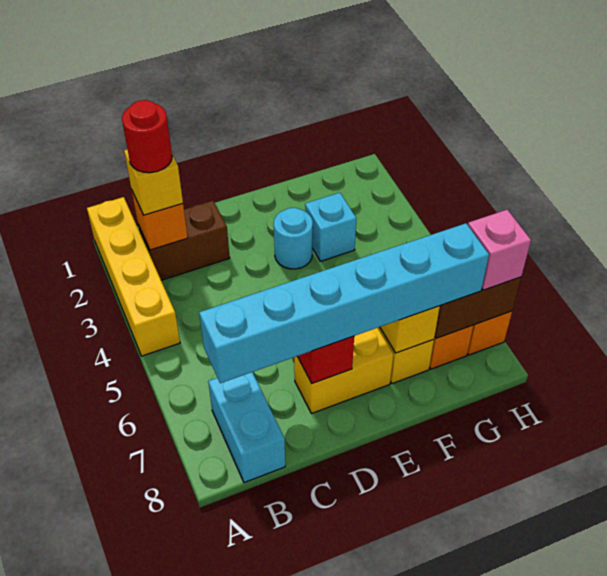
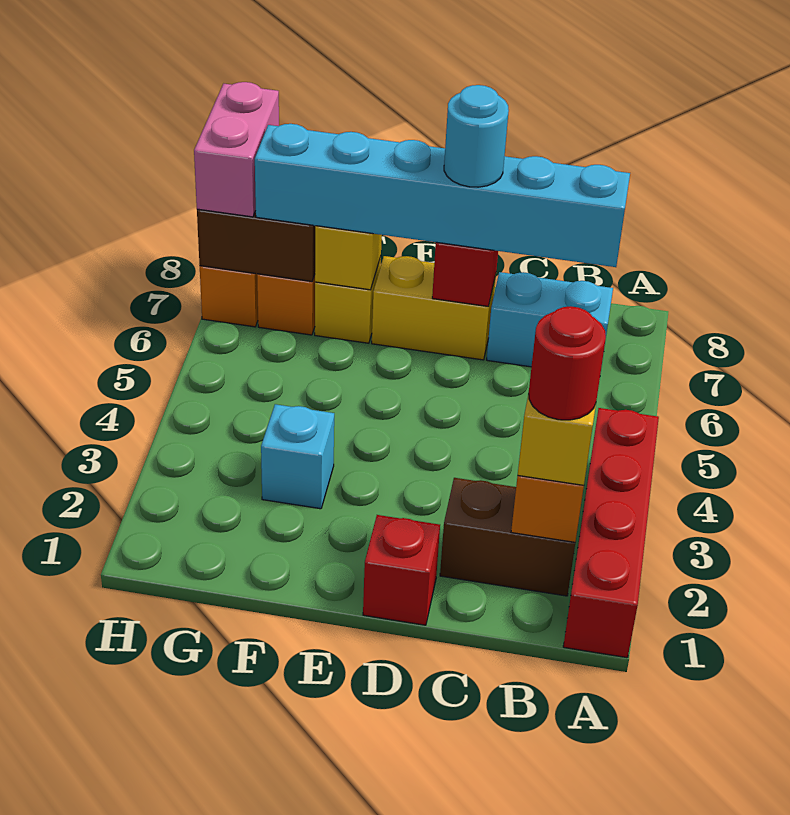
yellow brick A1:A4 level 1 -> red brick A1:A4 level 1
cyan brick B7:B8 level 1 -> cyan brick B7:C7 level 1
none -> red brick D1 level 1
cyan round brick E3 level 1 -> cyan round brick D7 level 4
pink brick H7 level 3 -> pink brick H7:H8 level 3

